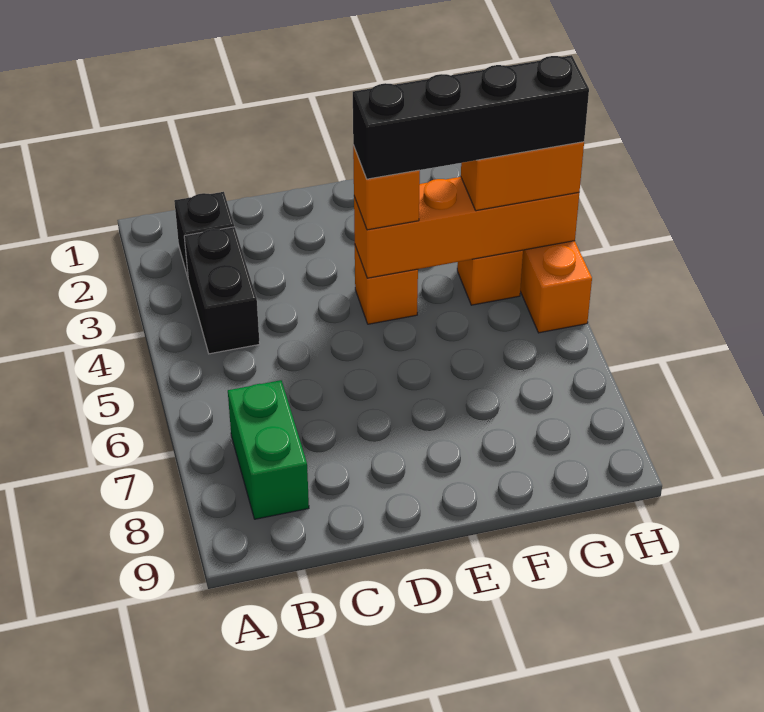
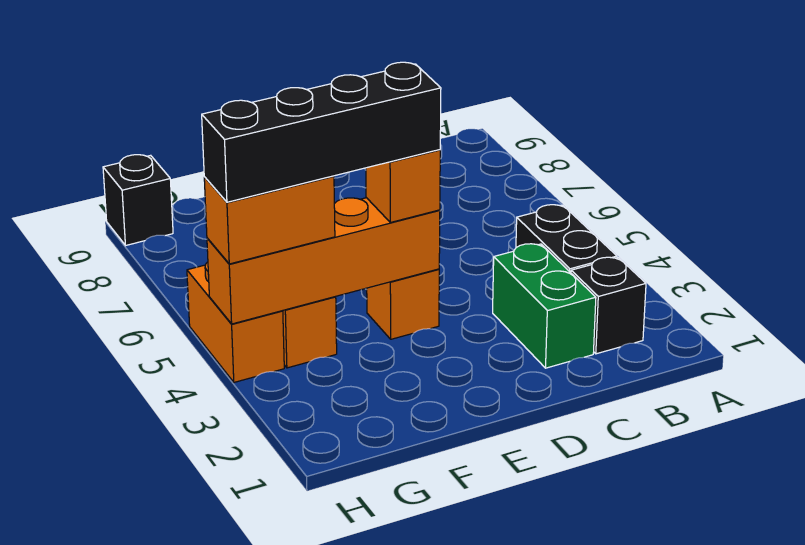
green brick B7:B8 level 1 -> green brick C2:C3 level 1
none -> black brick H9 level 1

